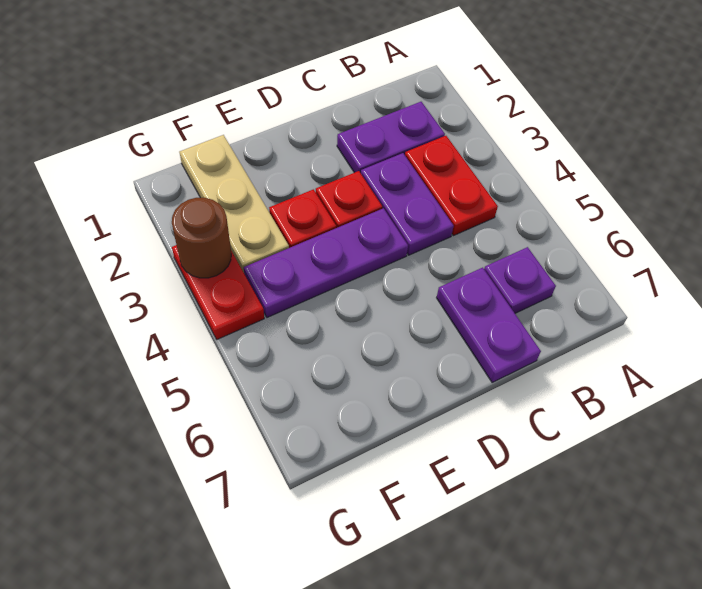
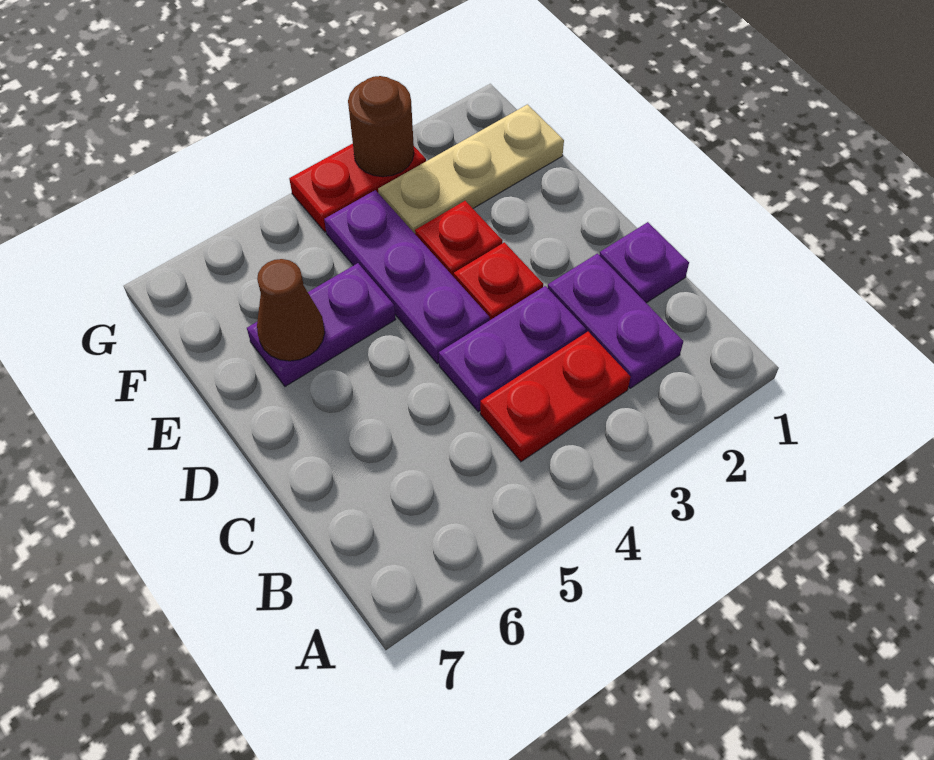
purple plate B6 level 1 -> purple plate C1 level 1
purple plate C6:C7 level 1 -> purple plate E5:E6 level 1
none -> brown cone E6 level 2

